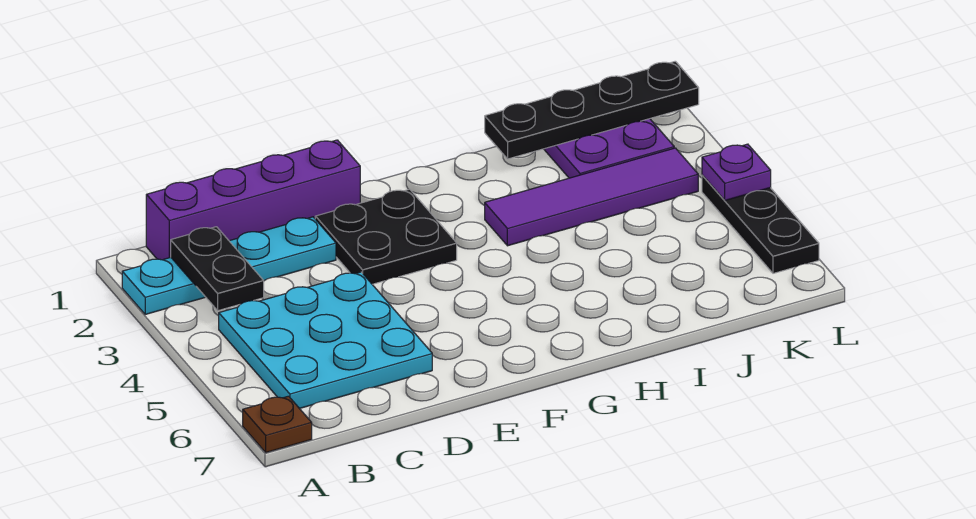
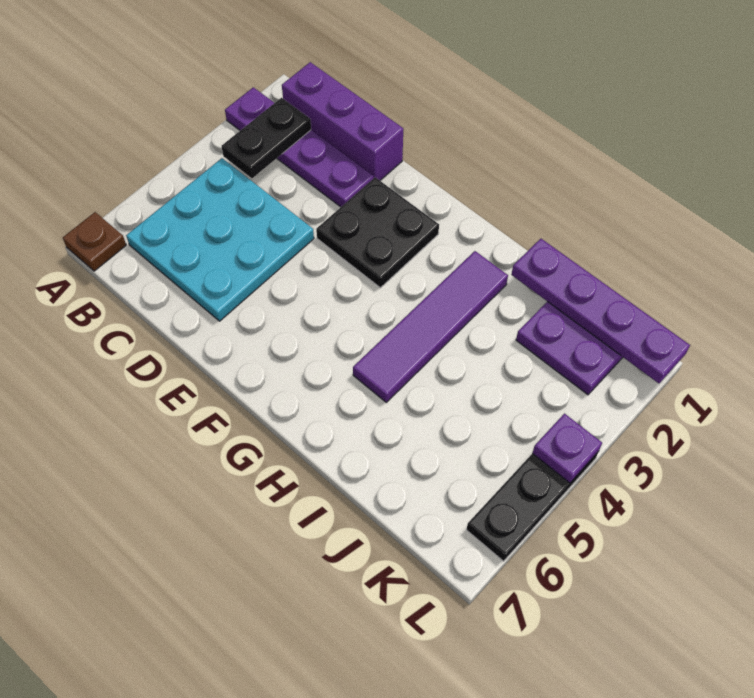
cyan plate A2:D2 level 1 -> purple plate A2:D2 level 1
purple brick B1:E1 level 1 -> purple brick B1:D1 level 1
purple tile H3:K3 level 1 -> purple tile H2:H5 level 1
black plate I1:L1 level 2 -> purple plate I1:L1 level 2

